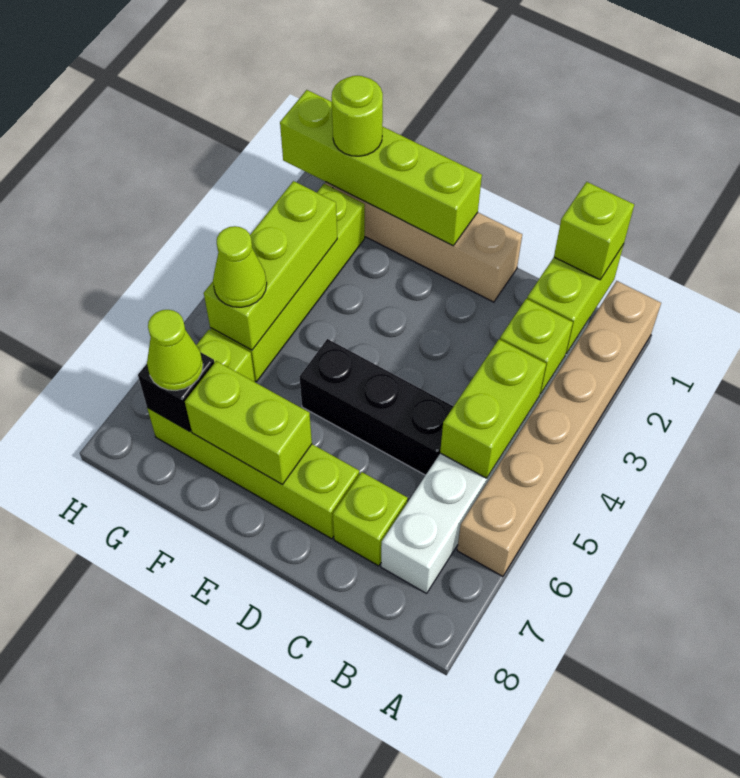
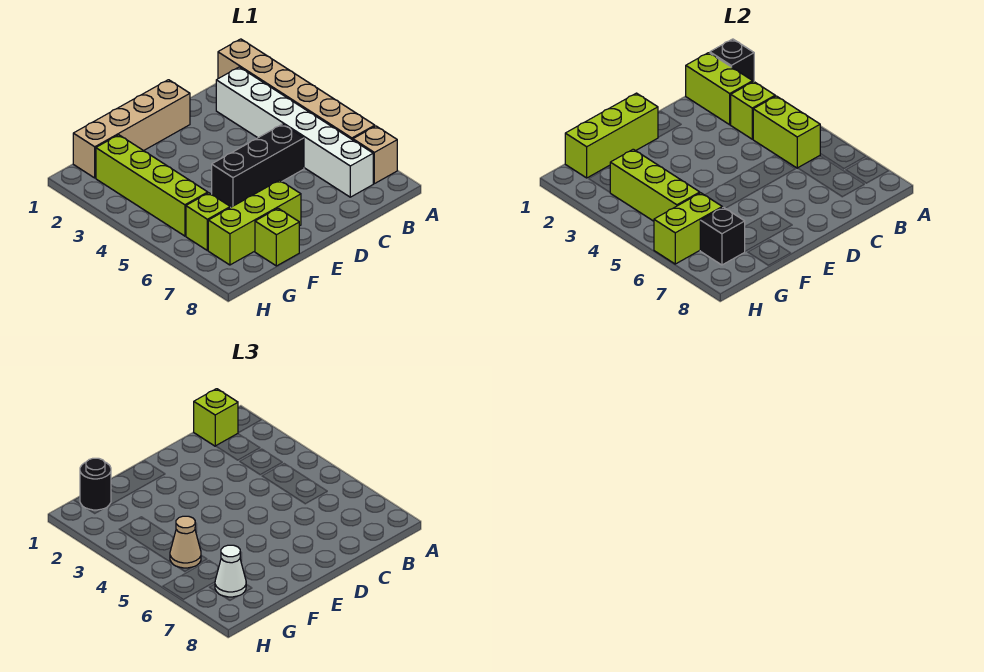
none -> black brick A1 level 2
none -> tan brick A7 level 1
lime brick C7 level 1 -> lime brick F8 level 1
lime brick D7:G7 level 1 -> lime brick E7:G7 level 1
lime brick E1:H1 level 2 -> lime brick E1:G1 level 2
lime brick E7:F7 level 2 -> lime brick G6:H6 level 2
lime round brick G1 level 3 -> black round brick G1 level 3
lime cone G5 level 3 -> tan cone G5 level 3
lime cone G7 level 3 -> white cone G7 level 3

